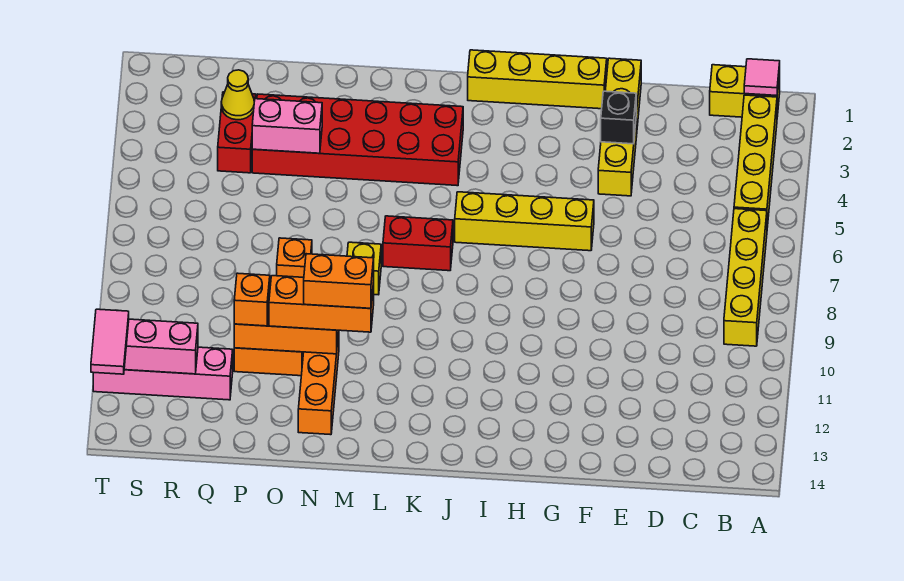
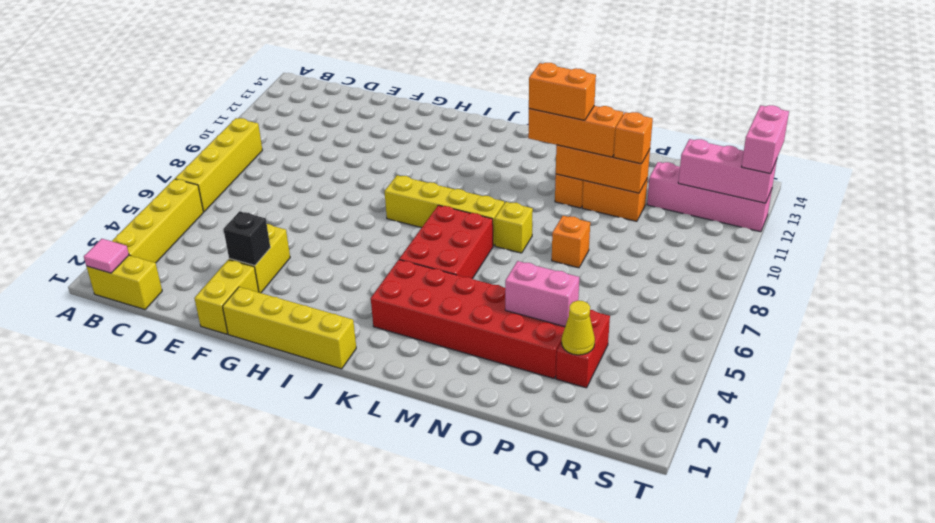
yellow brick G6:J6 level 1 -> yellow brick I8:L8 level 1
red brick K7:L7 level 1 -> red brick K5:L7 level 1
pink tile T12:T13 level 3 -> pink brick T12:T13 level 3

